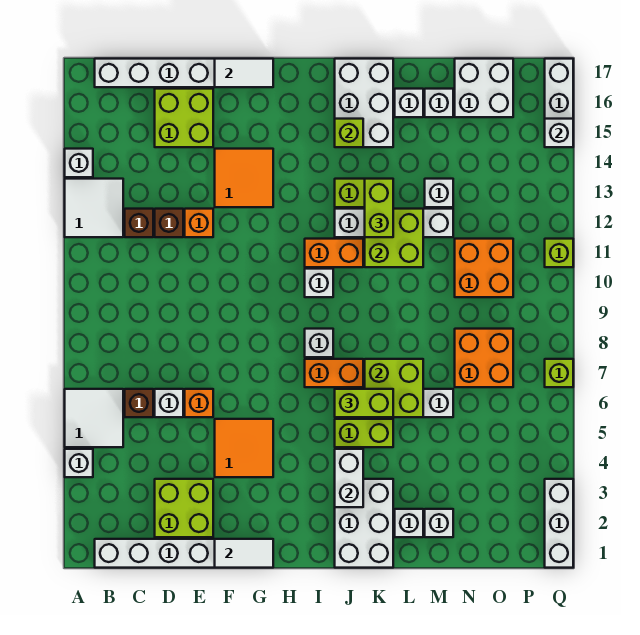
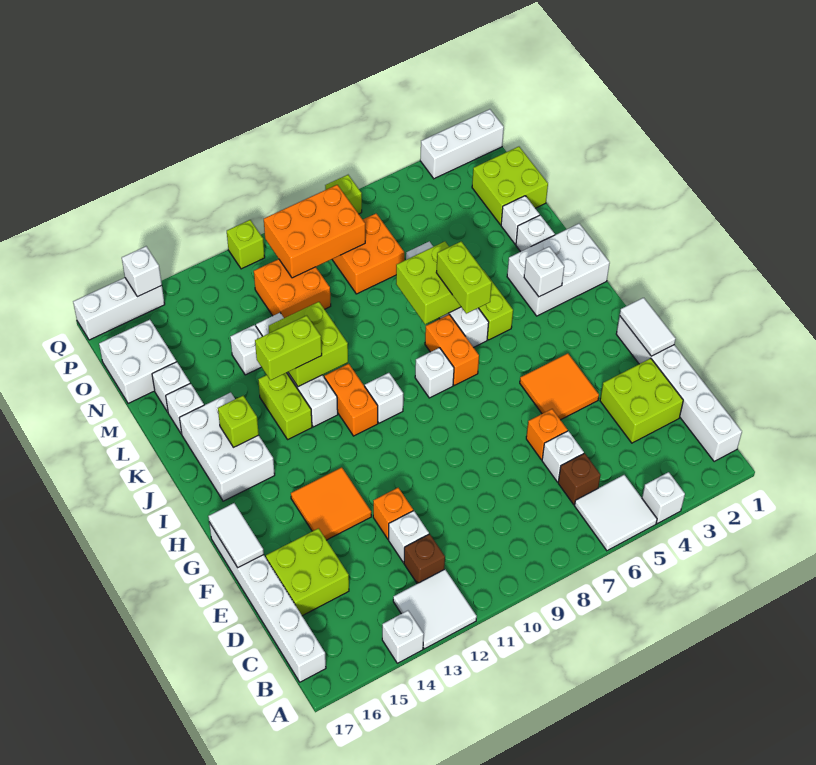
brown brick D12 level 1 -> white brick D12 level 1
white brick J3:J4 level 2 -> white brick J3 level 2
white brick J15:K17 level 1 -> white brick I15:K16 level 1
none -> lime brick N1:O2 level 1
none -> orange brick O8:P10 level 2

